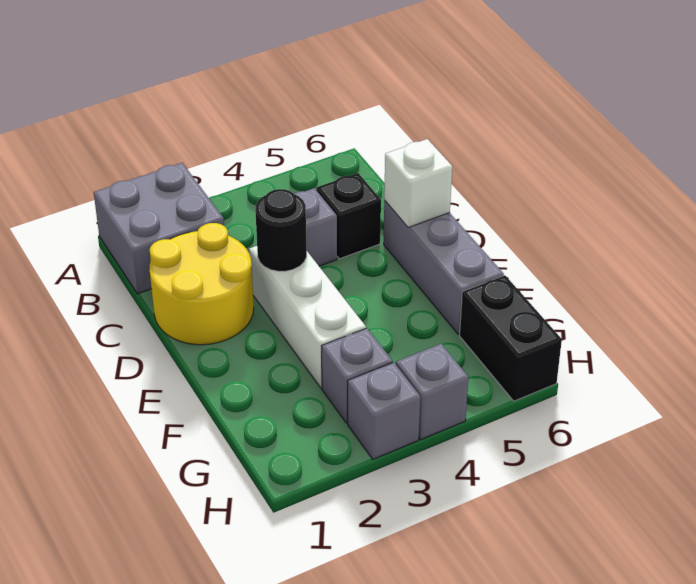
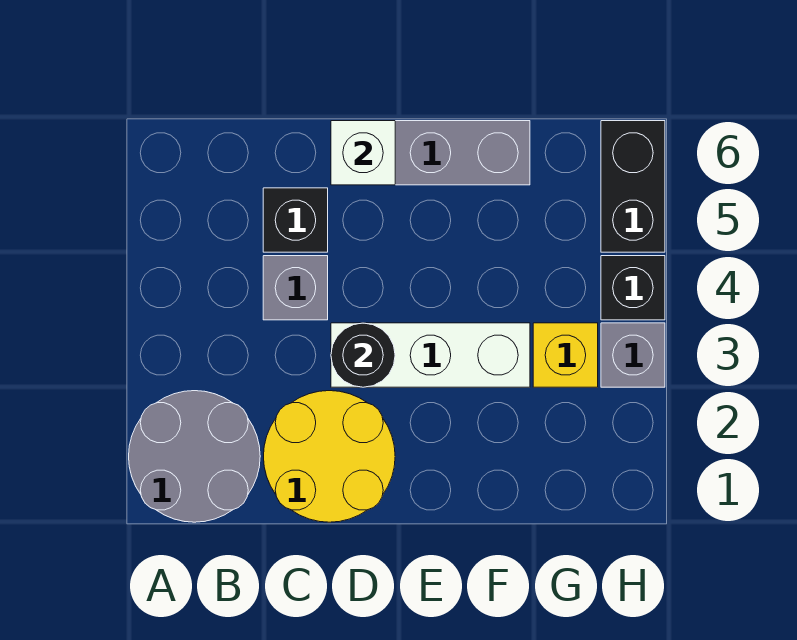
grey brick A1:B2 level 1 -> grey round brick A1:B2 level 1
grey brick G3 level 1 -> yellow brick G3 level 1
black brick G6:H6 level 1 -> black brick H5:H6 level 1
grey brick H4 level 1 -> black brick H4 level 1

